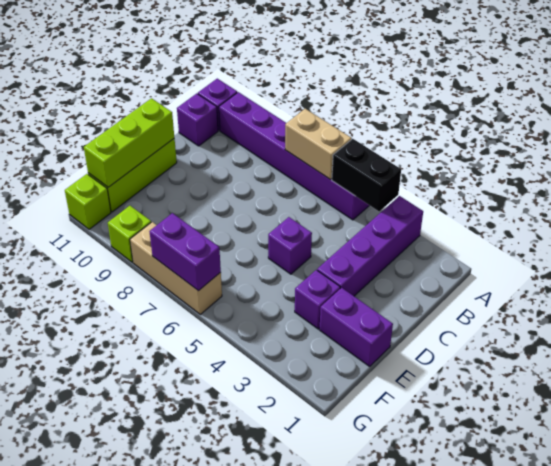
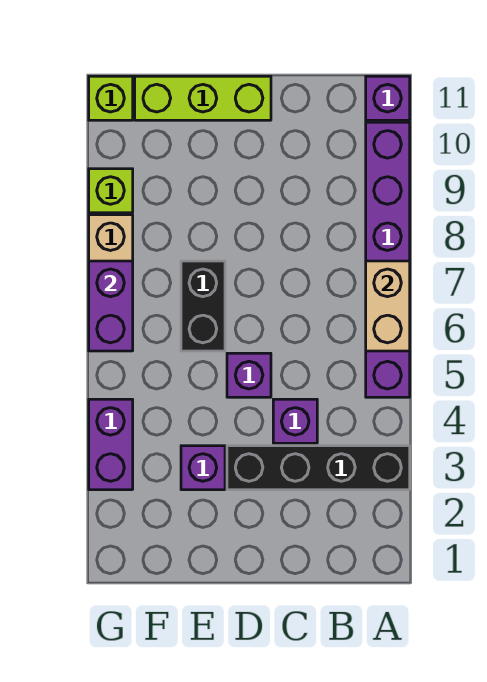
purple brick A3:D3 level 1 -> black brick A3:D3 level 1
black brick A4:A5 level 2 -> black brick E6:E7 level 1
purple brick B11 level 1 -> purple brick C4 level 1
lime brick D11:F11 level 2 -> none
purple brick E1:E2 level 1 -> purple brick G3:G4 level 1

